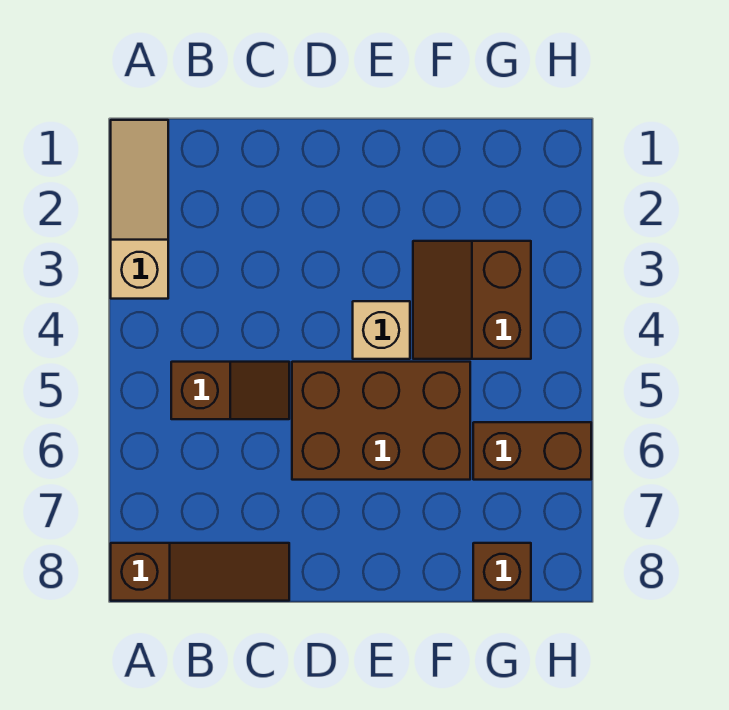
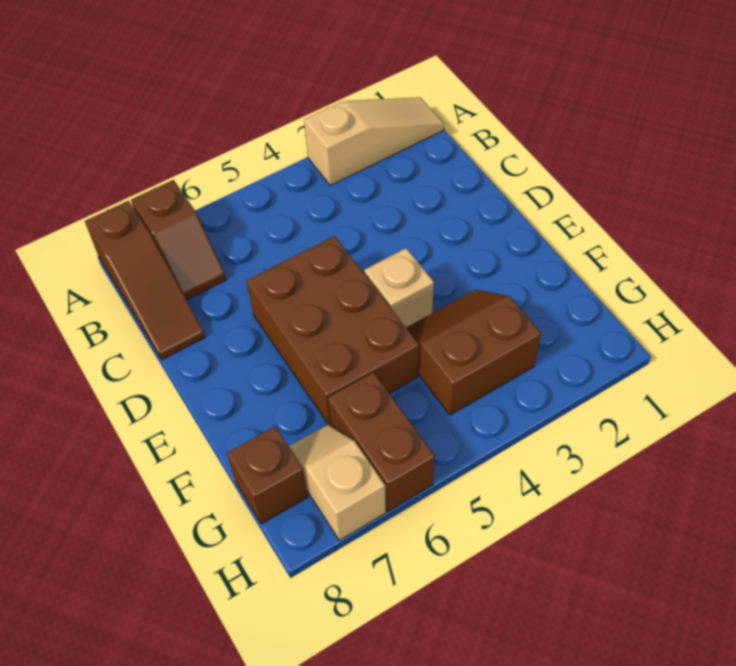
brown slope B5:C5 level 1 top B -> brown slope A7:B7 level 1 top A
none -> tan slope G7:H7 level 1 top H

